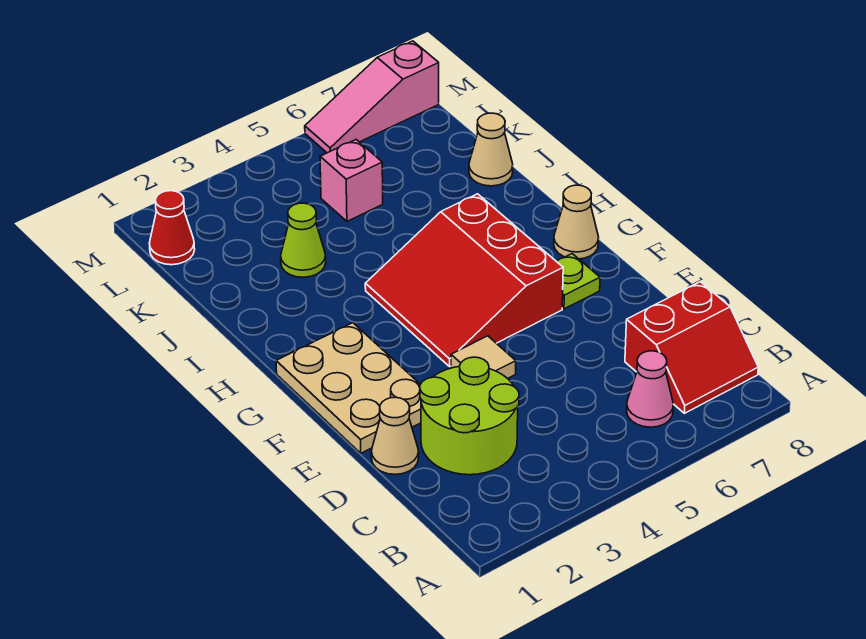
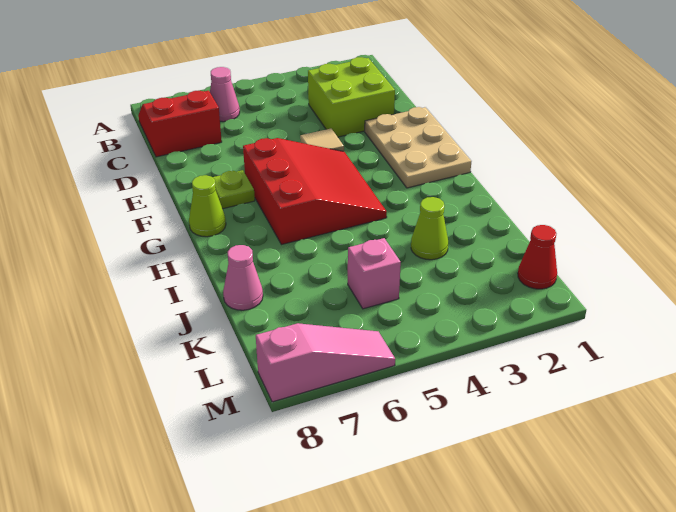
lime round brick C2:D3 level 1 -> lime brick C2:D3 level 1
tan cone D1 level 1 -> none
tan cone G8 level 1 -> lime cone G8 level 1
tan cone J8 level 1 -> pink cone J8 level 1

